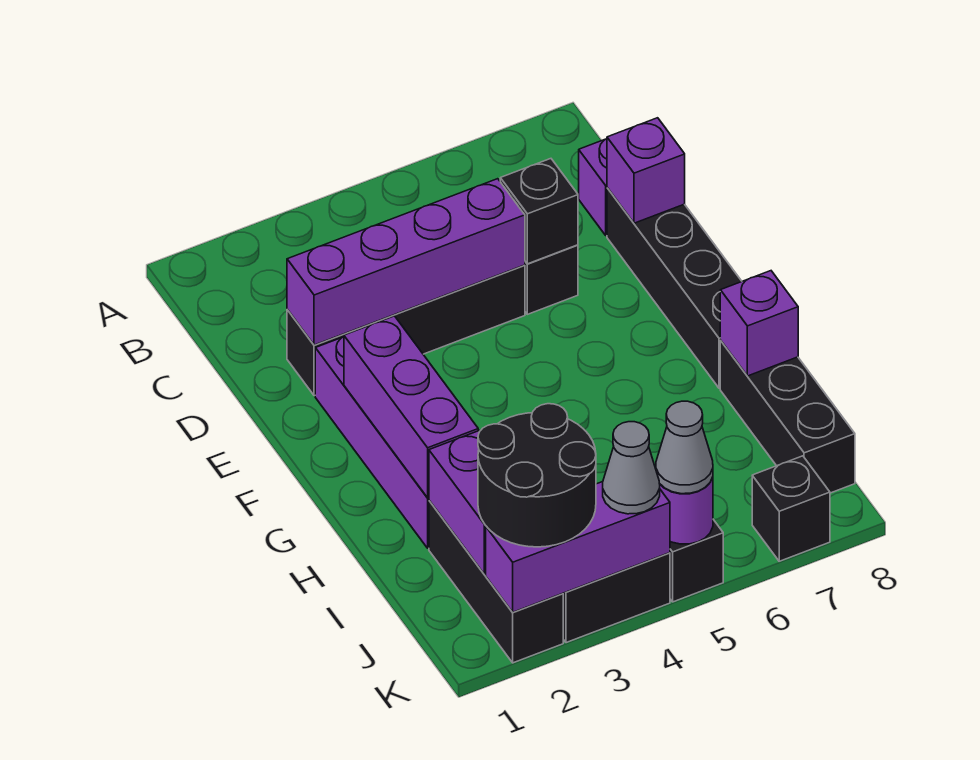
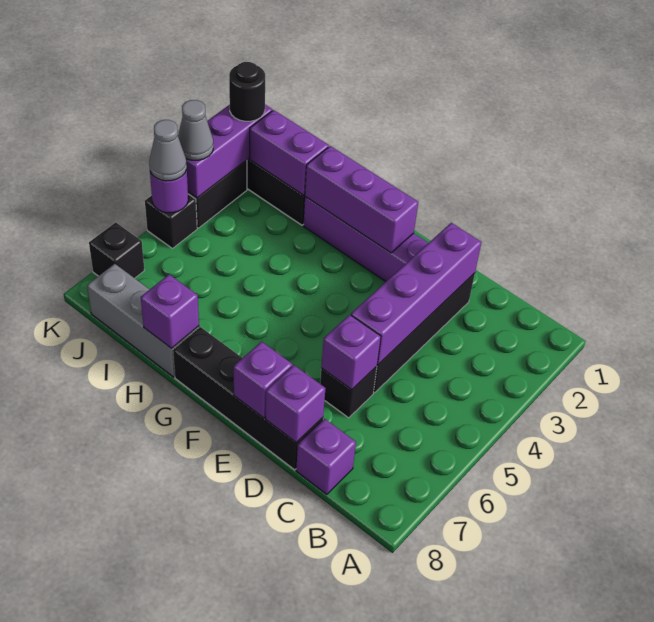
black brick D6 level 2 -> purple brick D6 level 2
none -> purple brick E8 level 2
black brick H8:J8 level 1 -> grey brick H8:J8 level 1
black round brick J2:K3 level 3 -> black round brick K2 level 3

